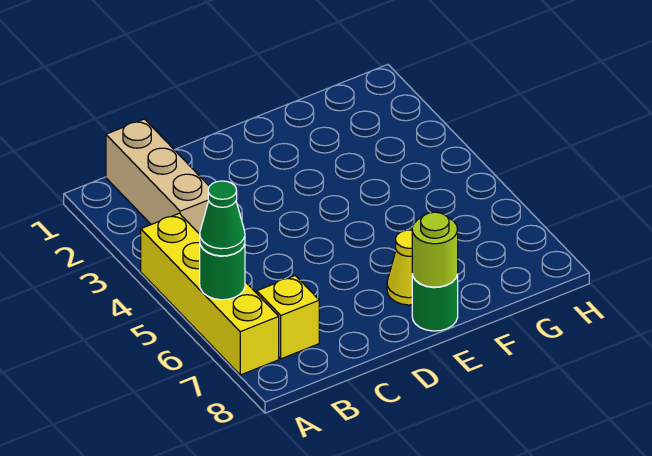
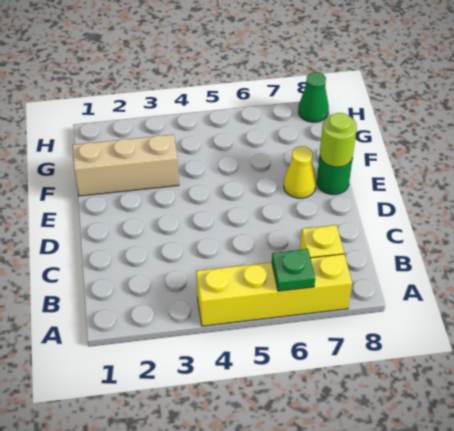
green round brick A6 level 2 -> green plate A6 level 2
green cone A6 level 3 -> green cone H8 level 1
tan brick B1:B3 level 1 -> tan brick F1:F3 level 1

